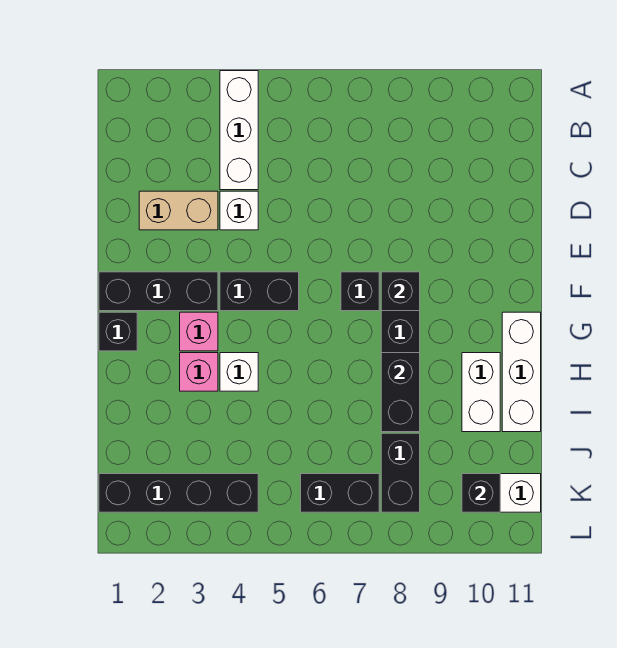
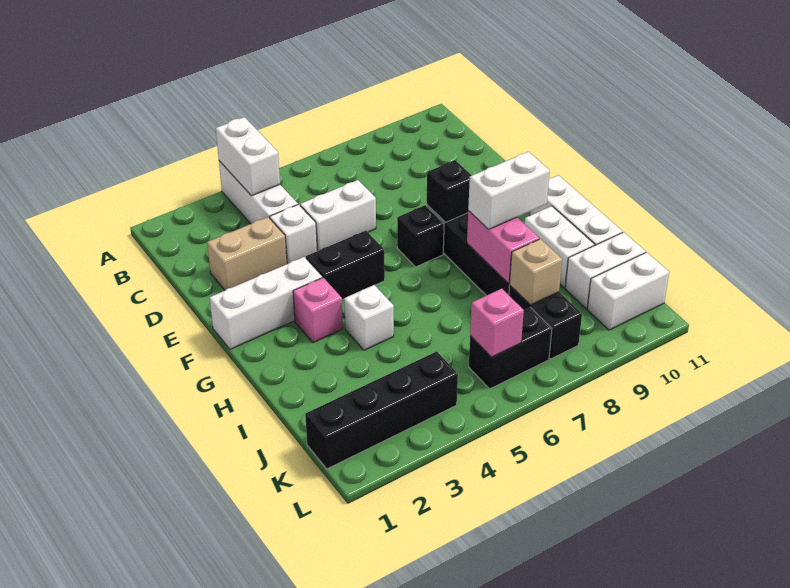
none -> white brick A4:B4 level 2
none -> white brick D5:D6 level 1
black brick F1:F3 level 1 -> white brick F1:F3 level 1
black brick G1 level 1 -> none
pink brick H3 level 1 -> pink brick K6 level 2
black brick H8:I8 level 2 -> pink brick H8:I8 level 2
none -> white brick H8:H9 level 3
none -> tan brick J8 level 2
none -> white brick J10:J11 level 1
black brick K10 level 2 -> none

